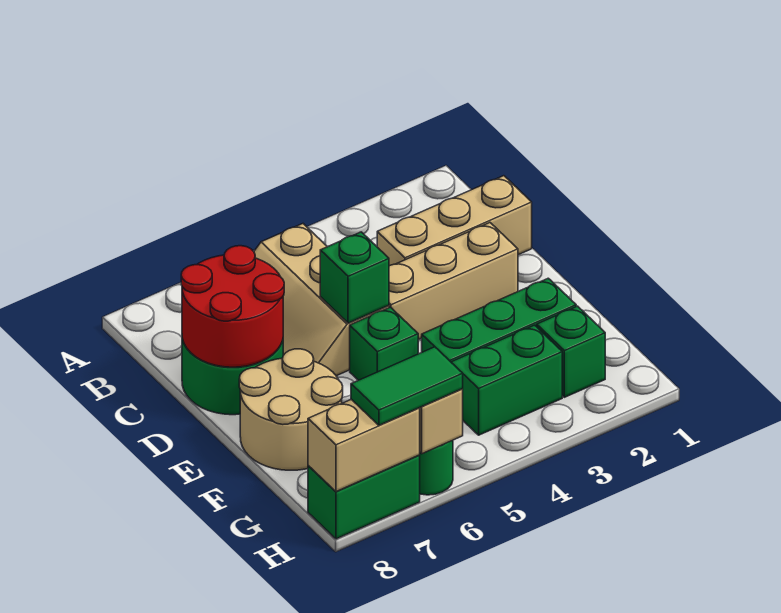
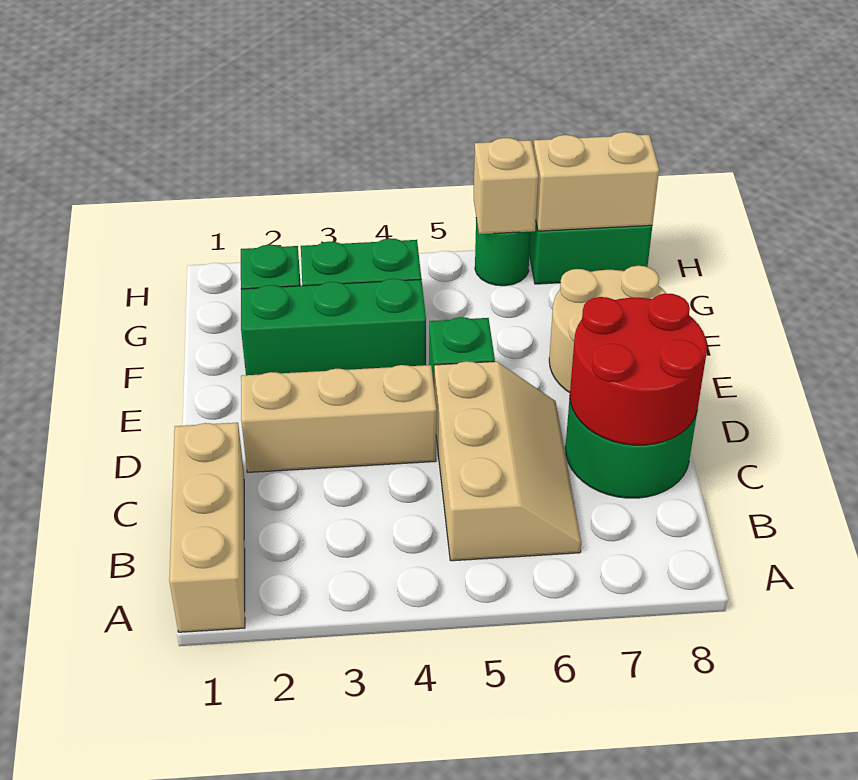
tan brick C1:C3 level 1 -> tan brick A1:C1 level 1
green brick D5 level 2 -> none
green tile H6:H7 level 3 -> none

